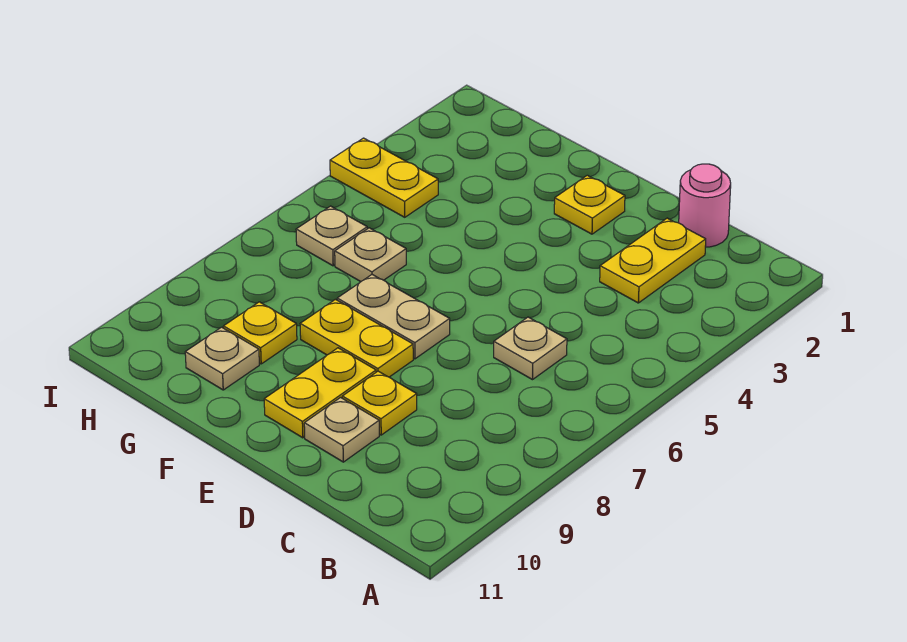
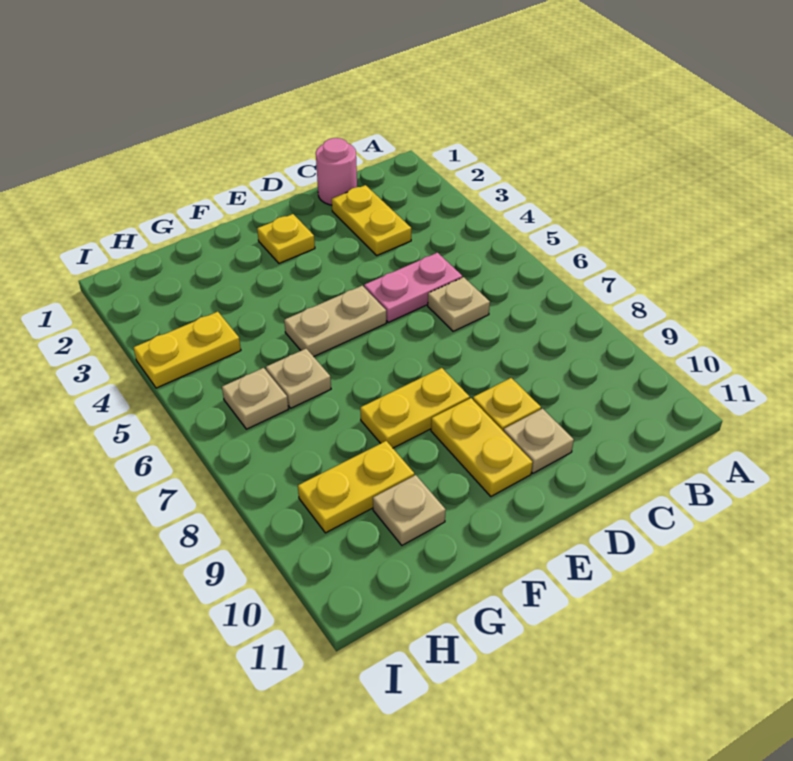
none -> pink plate C5:D5 level 1
tan plate E7:F7 level 1 -> tan plate E5:F5 level 1
yellow plate G9 level 1 -> yellow plate G9:H9 level 1

